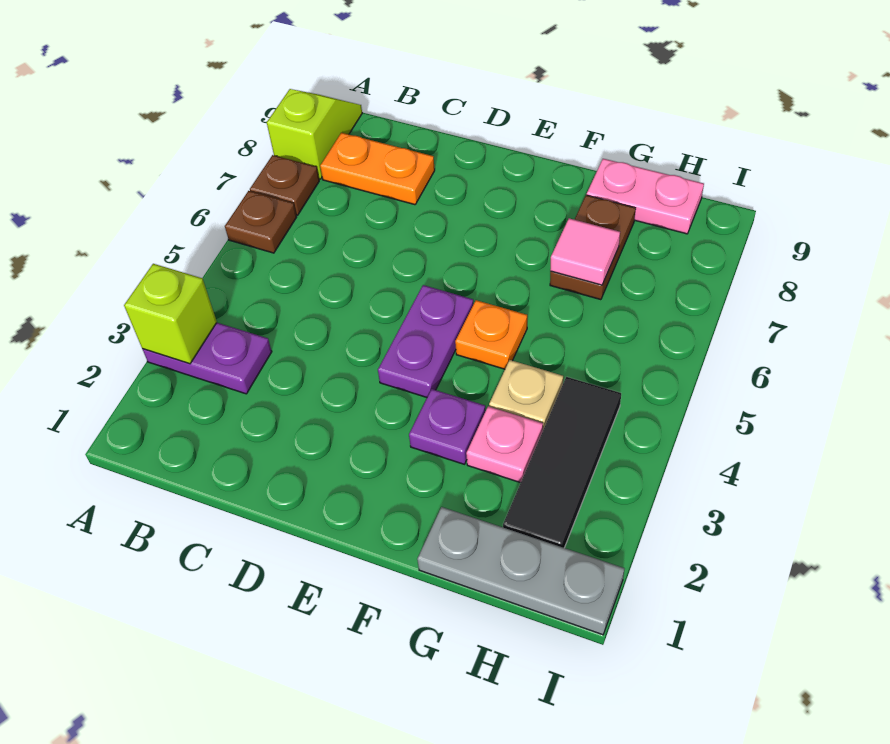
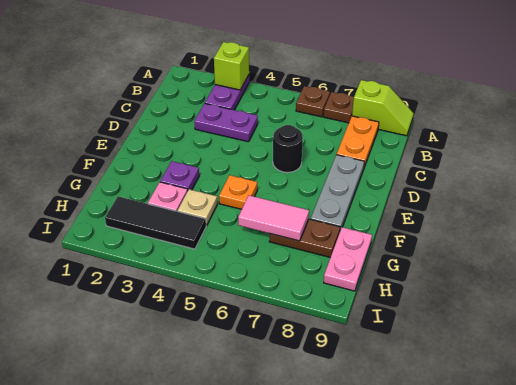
none -> black round brick D6 level 1
purple plate E4:E5 level 1 -> purple plate C3:C4 level 1
grey plate G1:I1 level 1 -> grey plate D8:F8 level 1
pink tile G7 level 2 -> pink tile G6:G7 level 2

